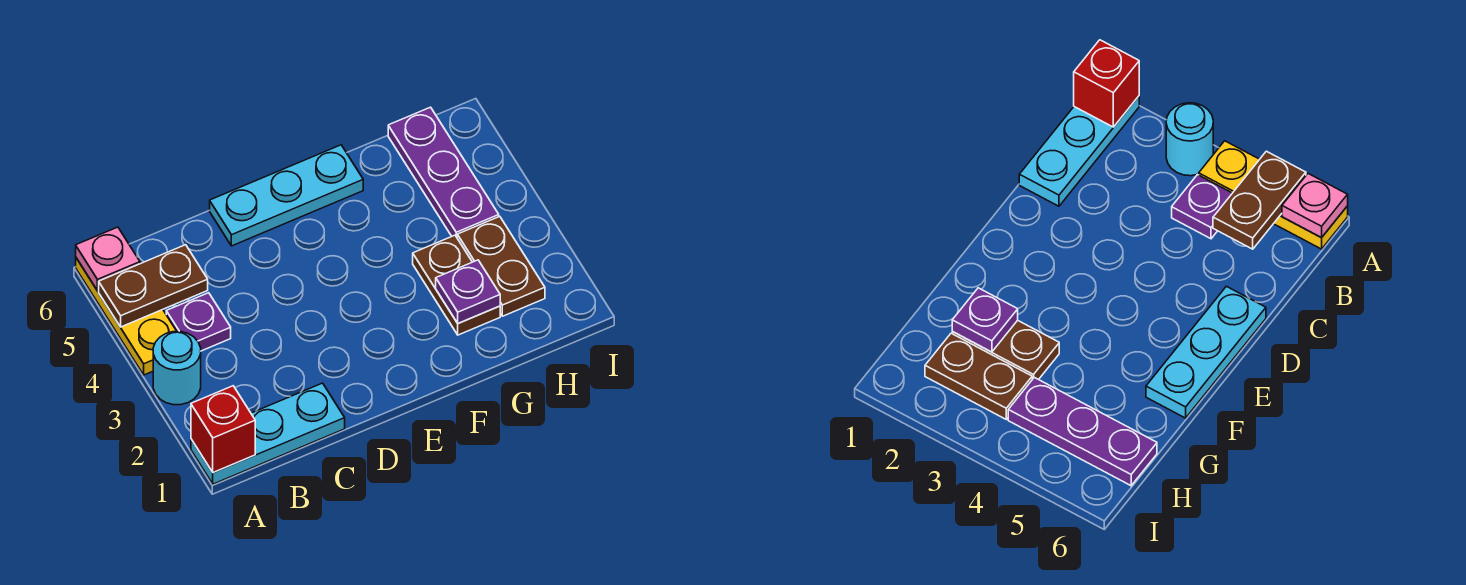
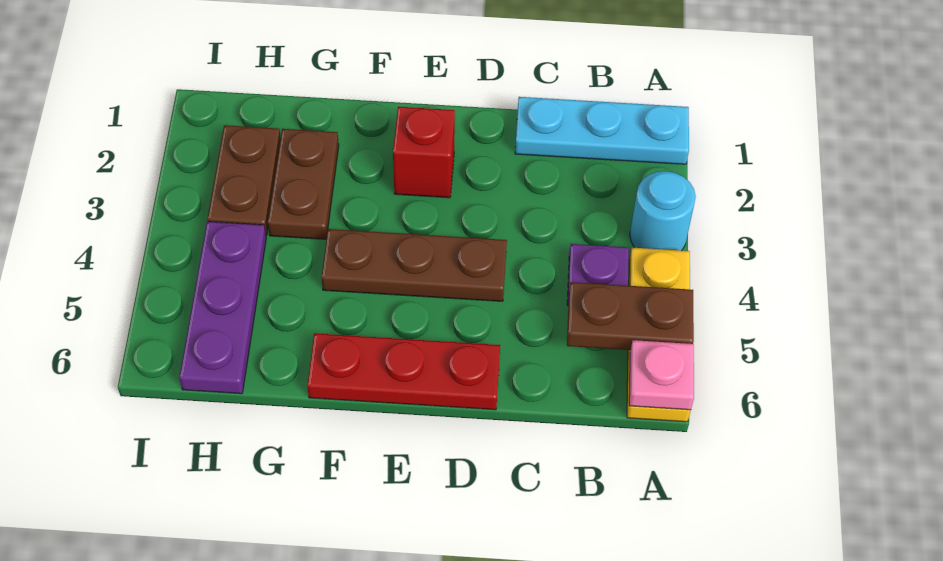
red brick A1 level 2 -> red brick E2 level 1
none -> brown plate D4:F4 level 1
cyan plate D6:F6 level 1 -> red plate D6:F6 level 1
purple plate G2 level 2 -> none

